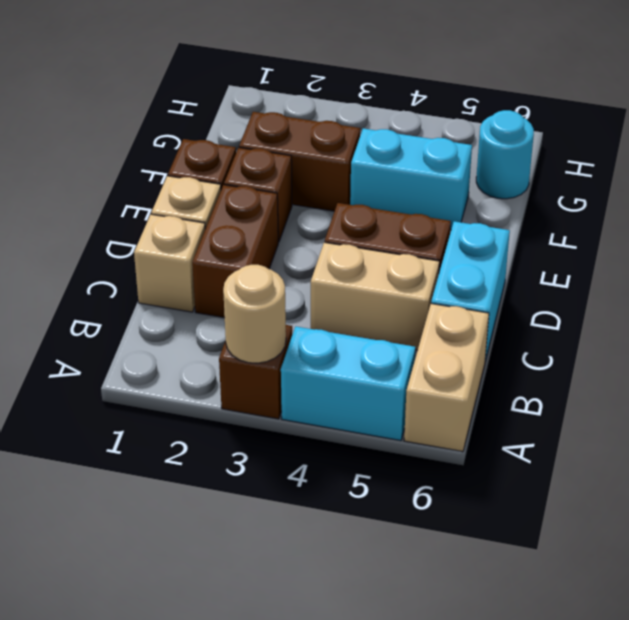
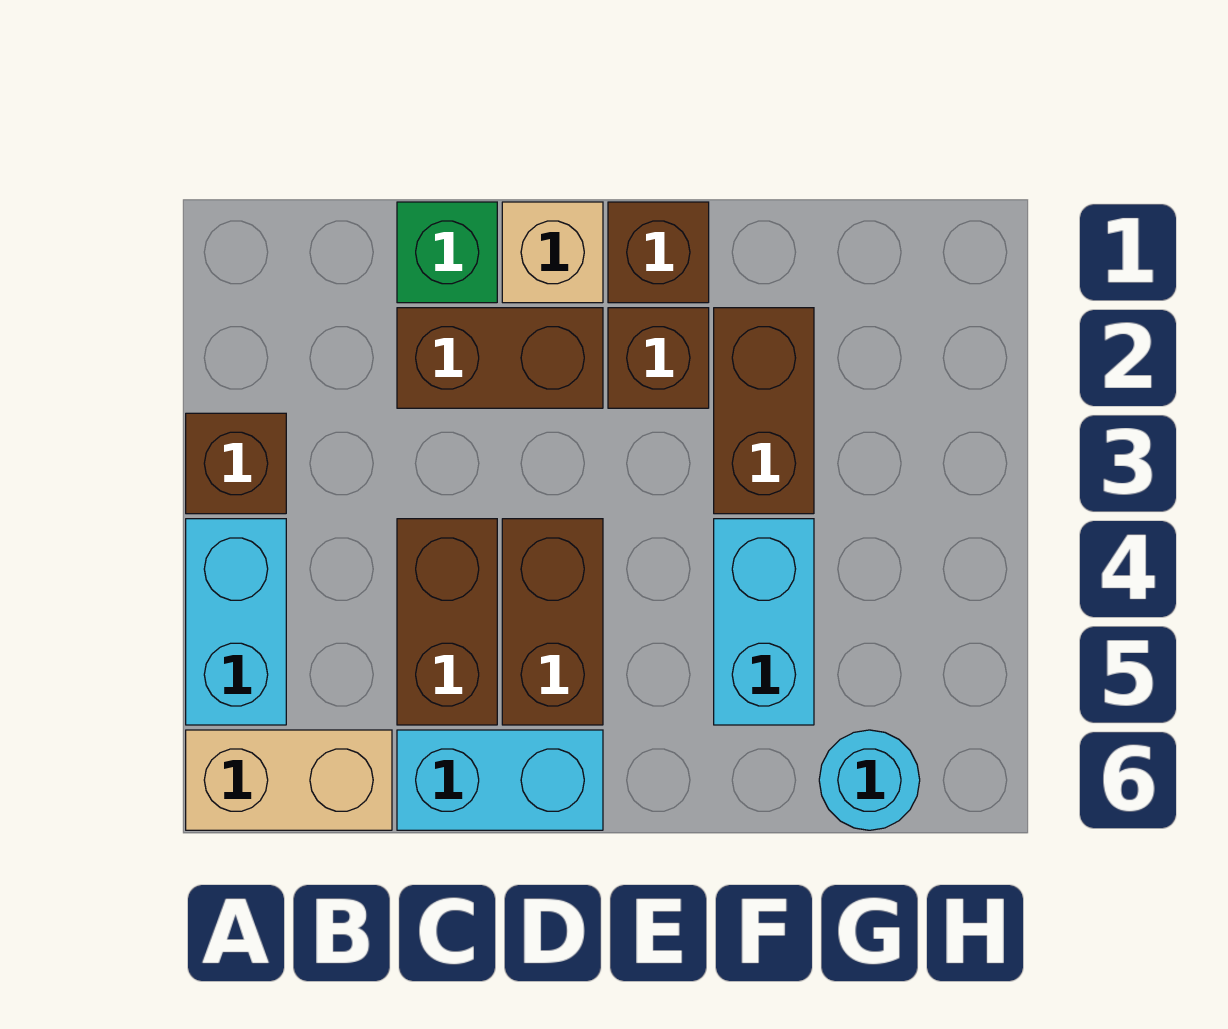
tan round brick A3 level 2 -> none
tan brick C1 level 1 -> green brick C1 level 1
tan brick C4:C5 level 1 -> brown brick C4:C5 level 1

